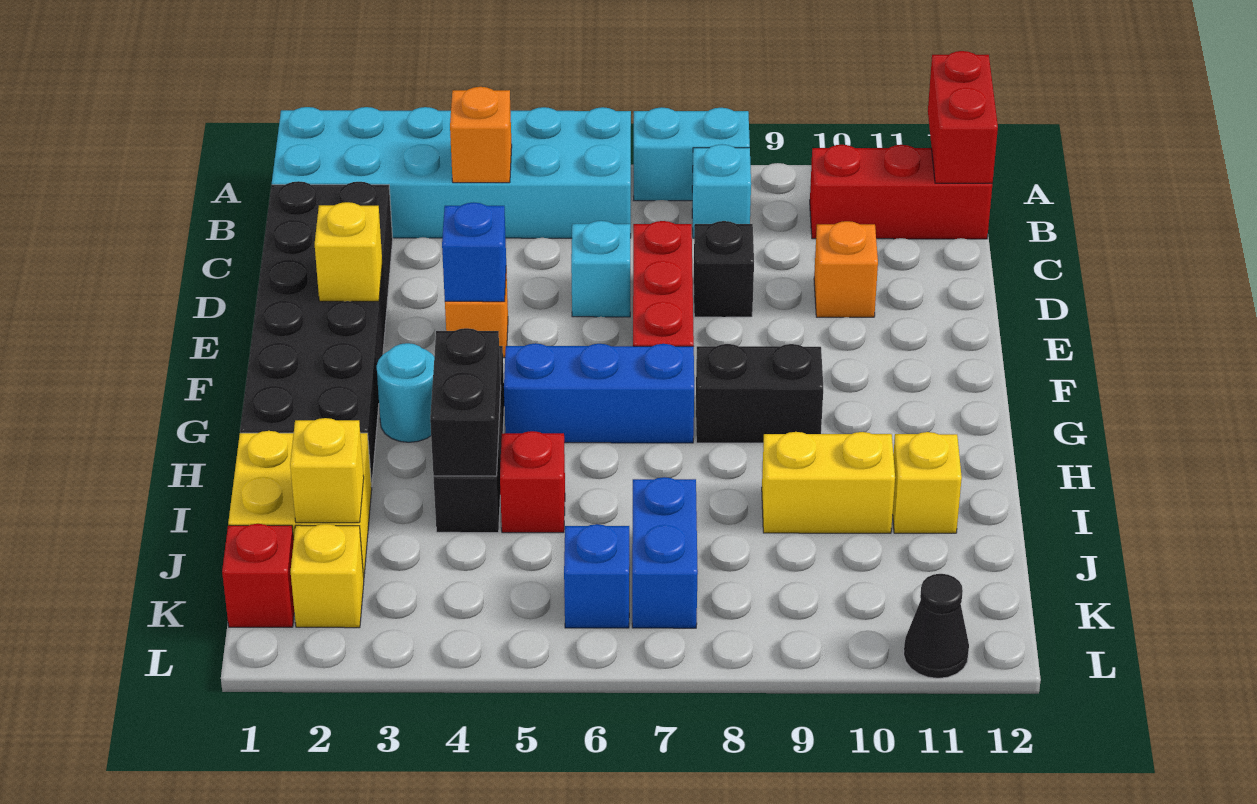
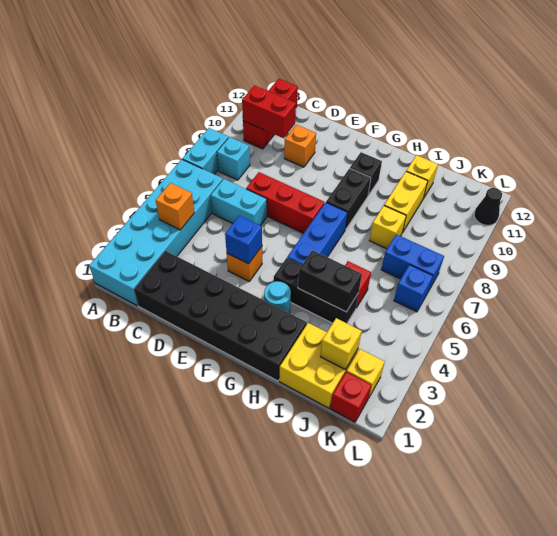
red brick A12:B12 level 2 -> red brick B10:C10 level 2
cyan brick D6 level 1 -> cyan brick C6:D6 level 1
black brick D8 level 1 -> black brick G10 level 1
yellow brick E2 level 2 -> yellow brick I8 level 1

